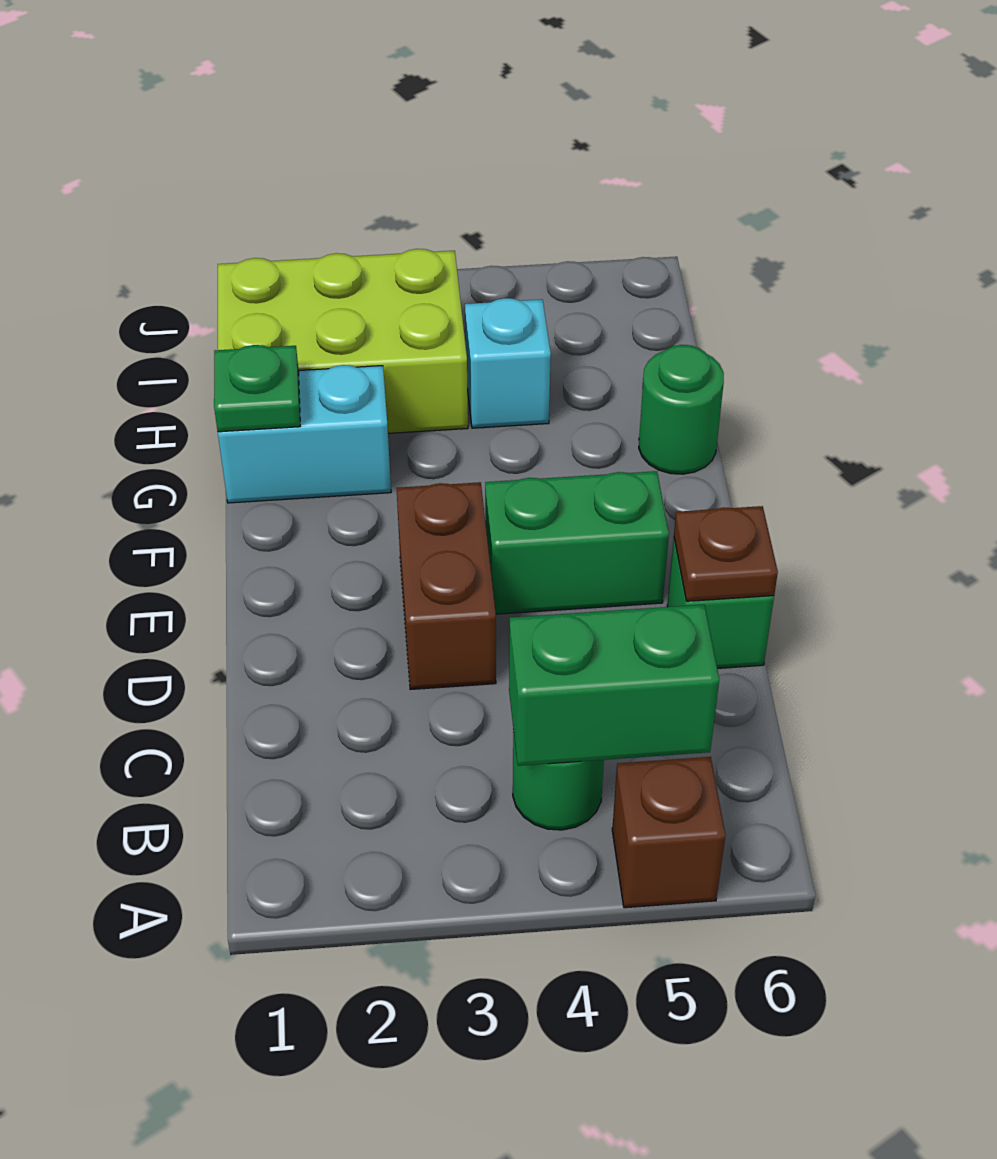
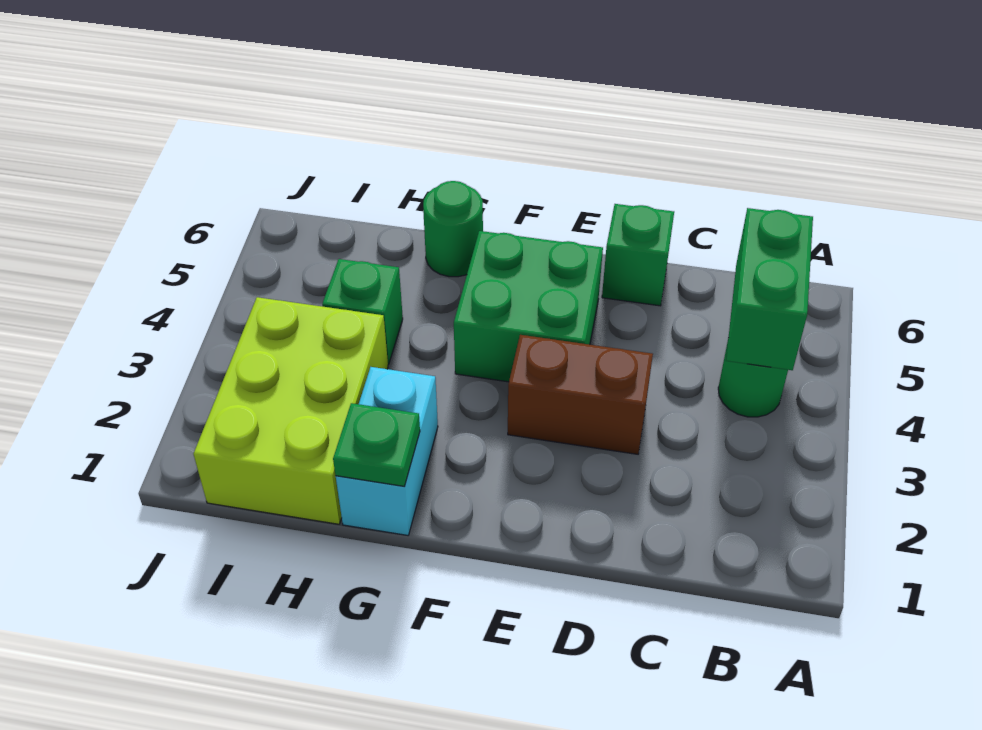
brown brick A5 level 1 -> none
brown plate D6 level 2 -> none
green brick E4:E5 level 1 -> green brick E4:F5 level 1
cyan brick H4 level 1 -> green brick H4 level 1

